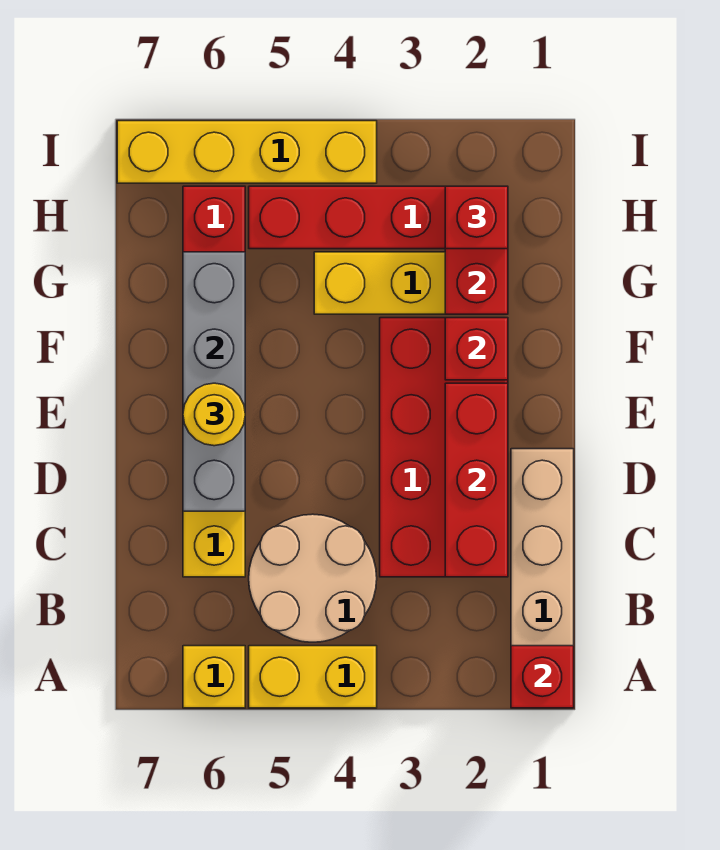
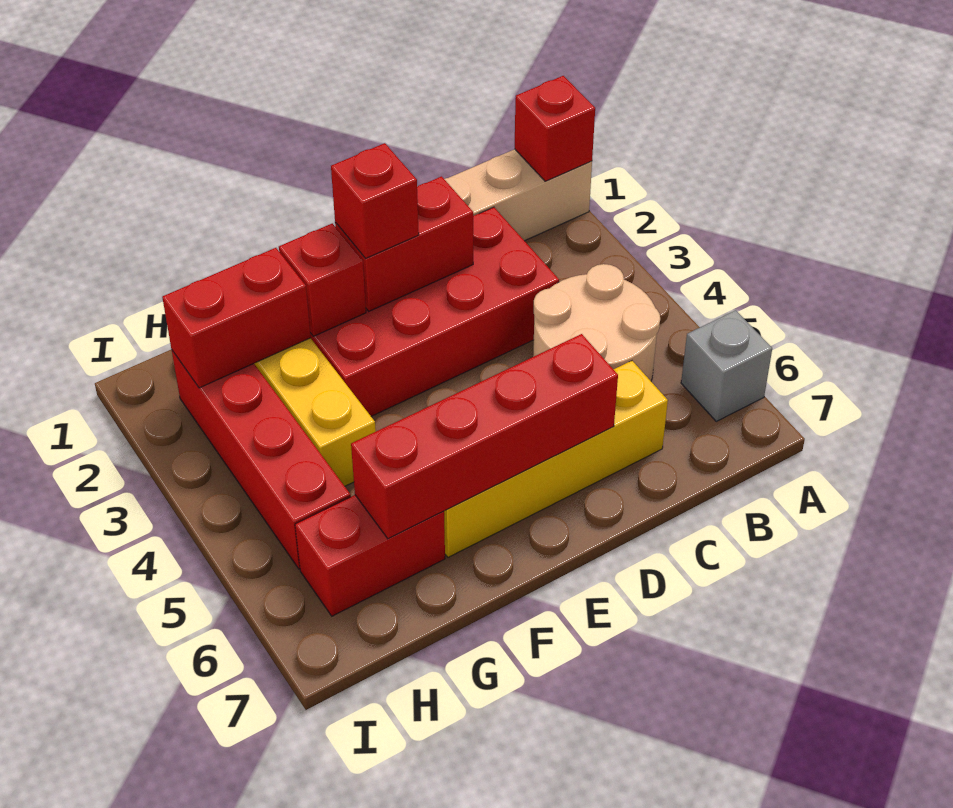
yellow brick A4:A5 level 1 -> none
yellow brick A6 level 1 -> grey brick A6 level 1
red brick C2:E2 level 2 -> red brick D2:E2 level 2
grey brick D6:G6 level 2 -> red brick D6:G6 level 2
yellow round brick E6 level 3 -> none
red brick H2 level 3 -> red brick E2 level 3
yellow brick I4:I7 level 1 -> none

